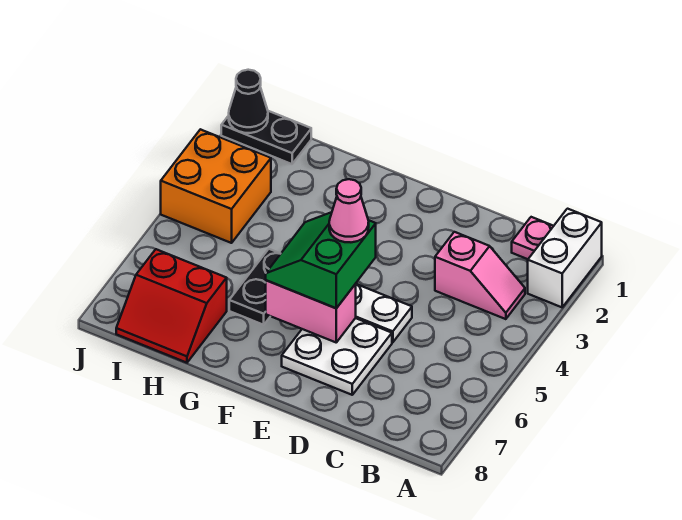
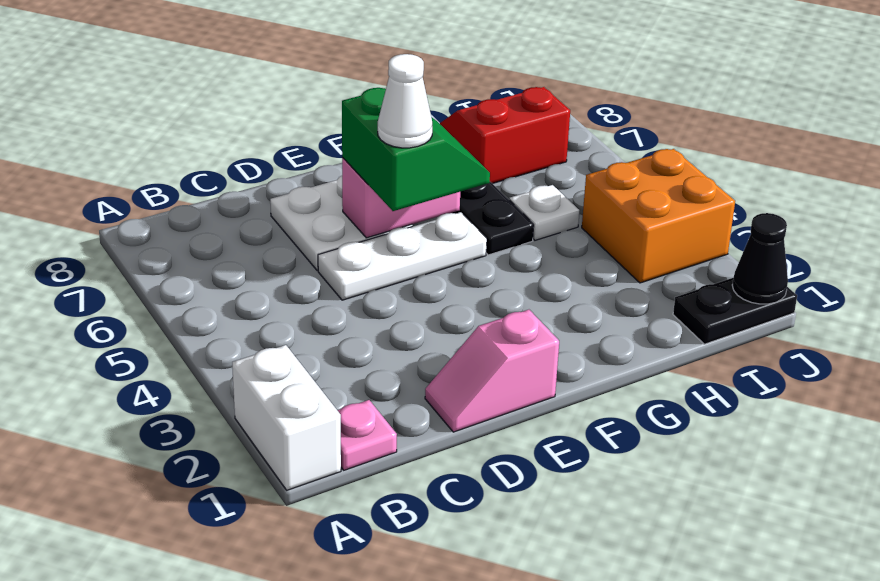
pink slope B3:C3 level 1 top C -> pink slope D1:E1 level 1 top E
pink cone E5 level 4 -> white cone E5 level 4
none -> white plate H5 level 1

